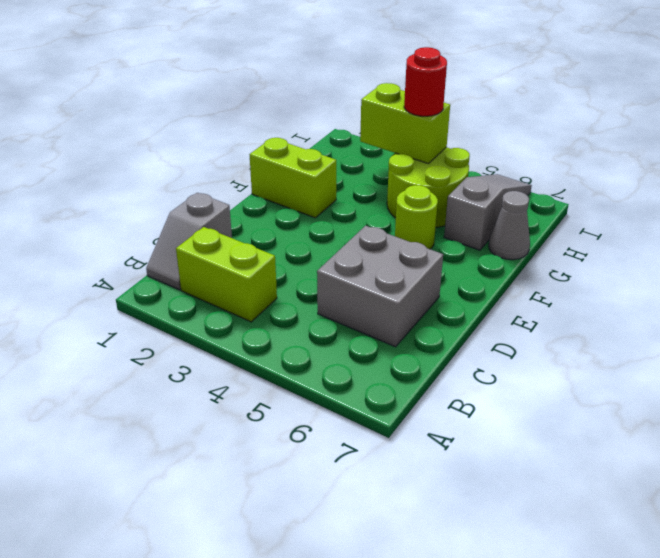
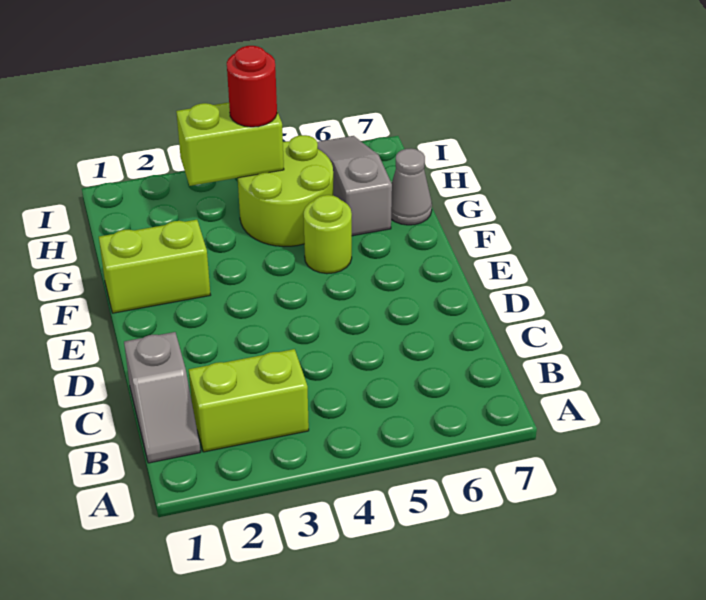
grey brick C5:D6 level 1 -> none

